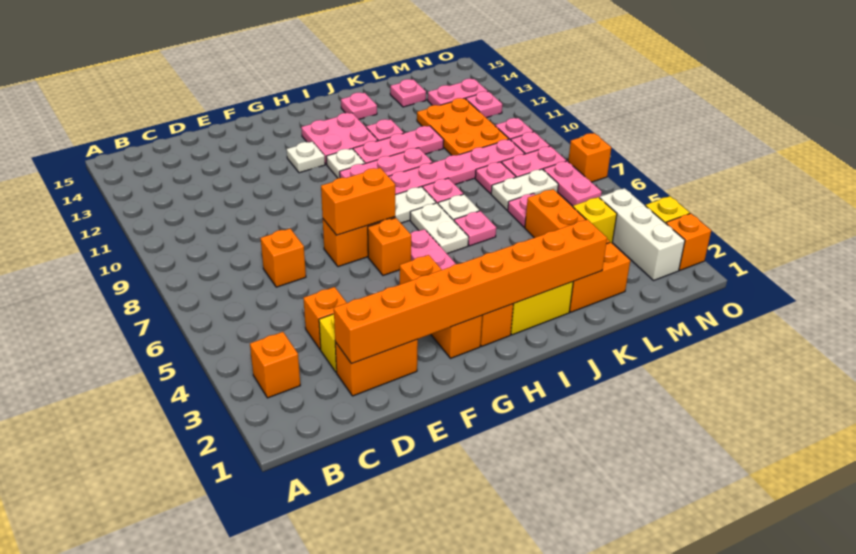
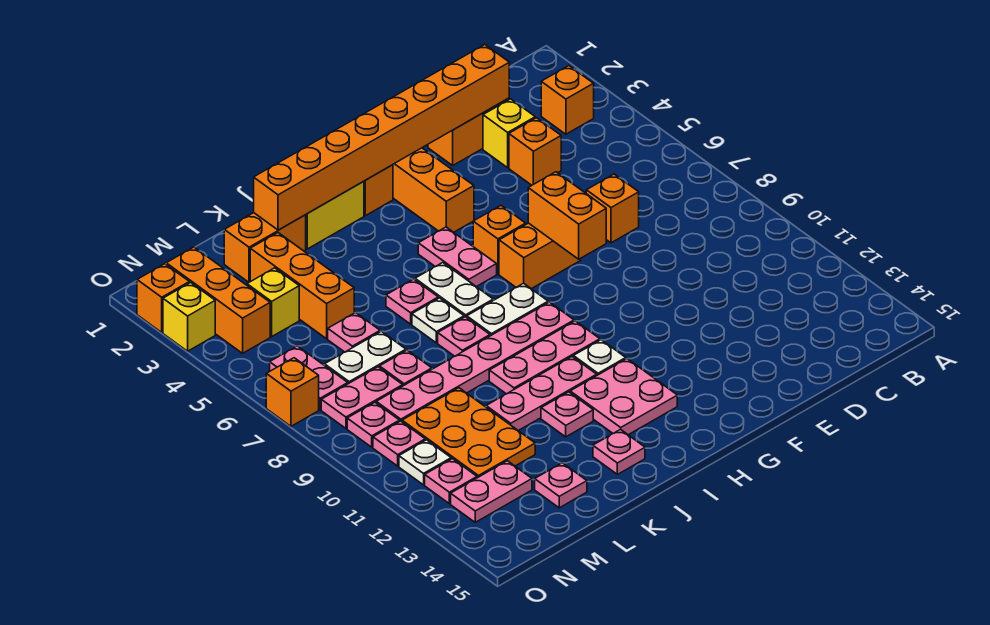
orange brick F7:G7 level 2 -> orange brick F7:F8 level 2
white plate G12 level 1 -> white plate N11 level 1
white brick N2:N4 level 1 -> orange brick N2:N4 level 1

